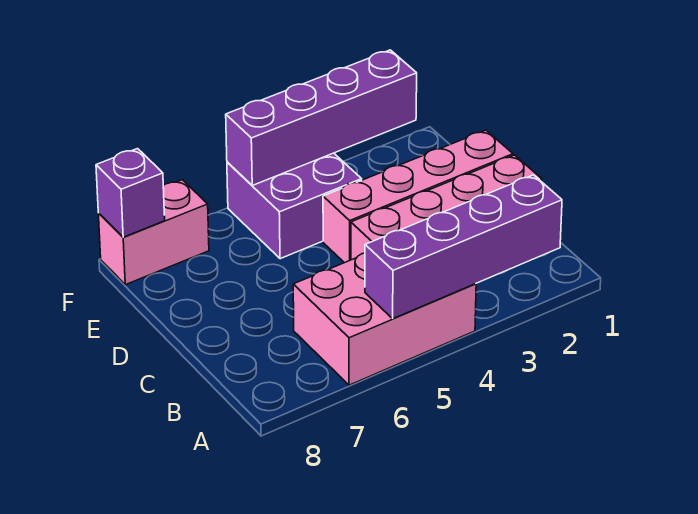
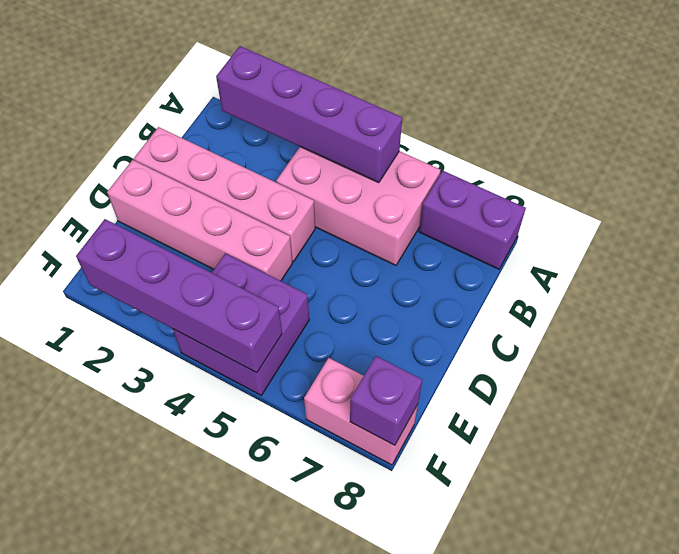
none -> purple brick A7:A8 level 1

